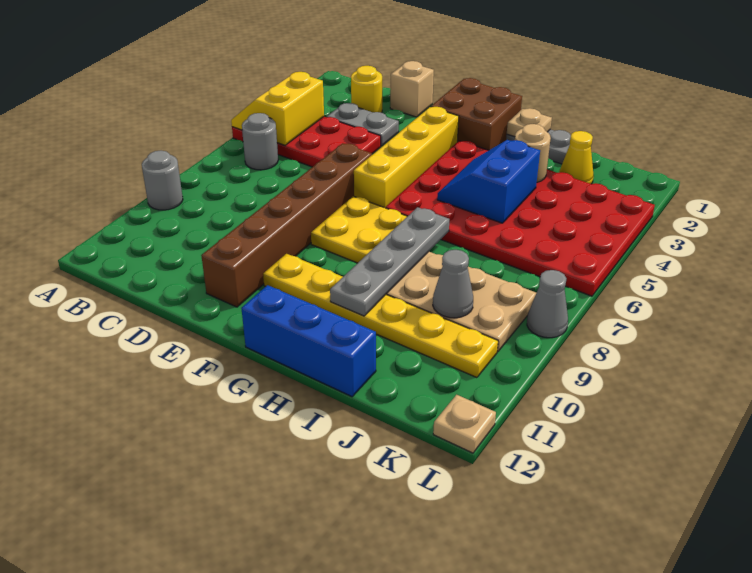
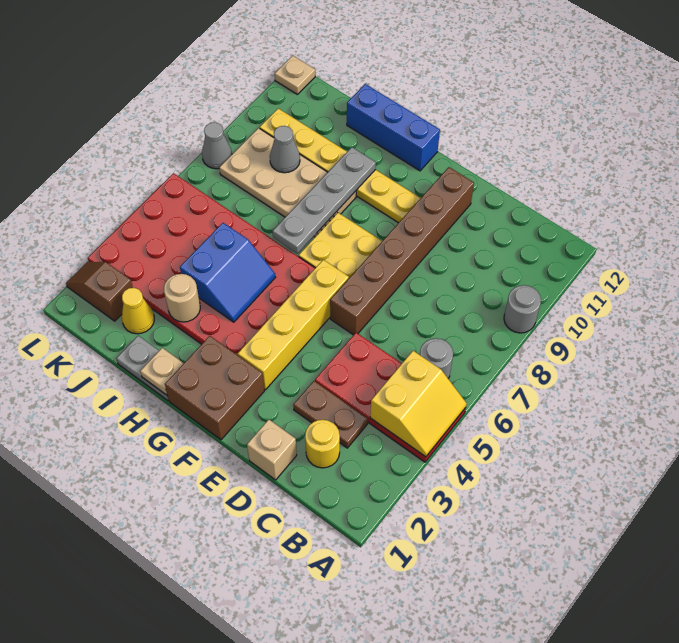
grey plate C3:D3 level 1 -> brown plate C3:D3 level 1
none -> brown slope K2:L2 level 1 top K

